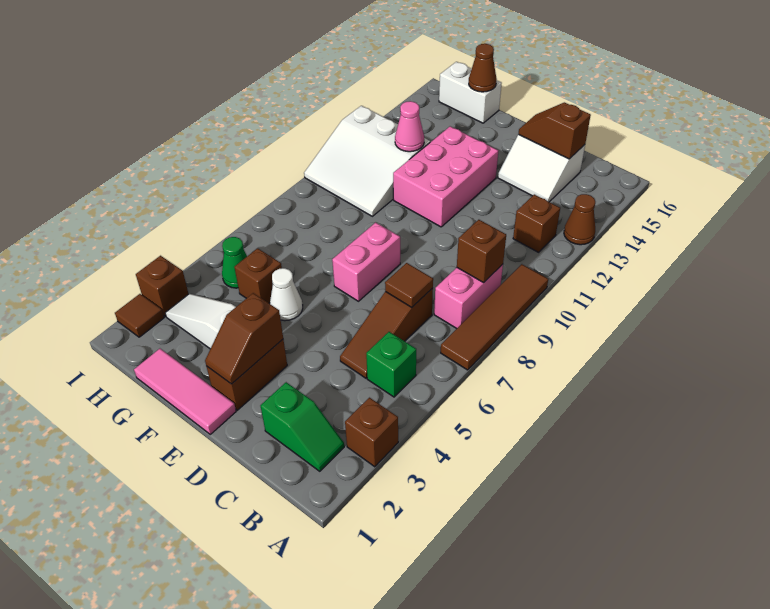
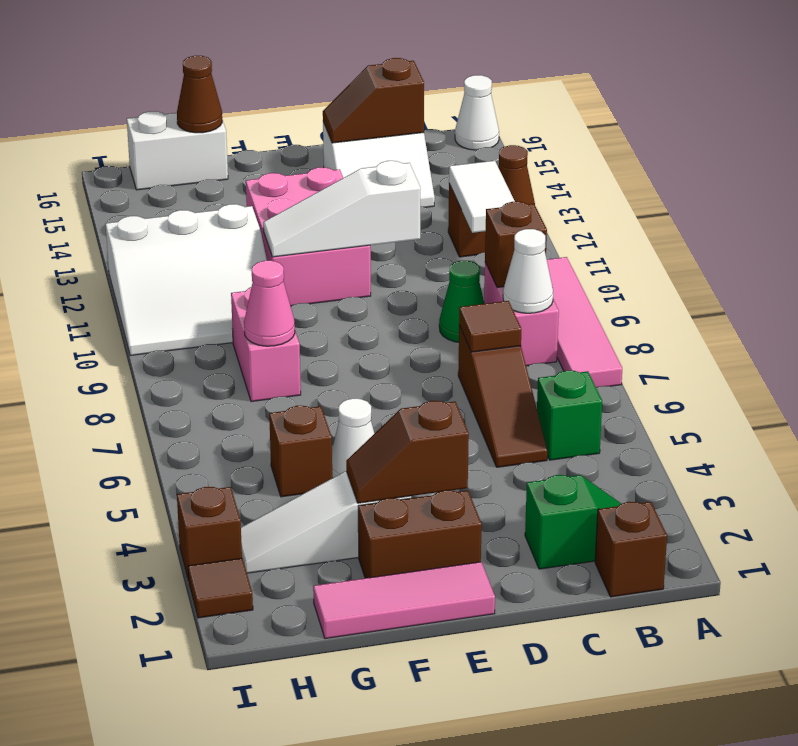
brown brick A3 level 1 -> brown brick B1 level 1
brown tile A7:A10 level 1 -> pink tile A7:A10 level 1
none -> white cone A16 level 1
none -> white cone B8 level 2
none -> white tile B11:B12 level 2
none -> white slope D11:F11 level 2 top D
brown brick E2:E3 level 1 -> brown brick E2:F2 level 1
brown slope E2:E3 level 2 top 3 -> brown slope E3:F3 level 2 top E
pink brick E7:E8 level 1 -> pink brick G8:G9 level 1
pink cone G12 level 2 -> pink cone G8 level 2
green cone H5 level 1 -> green cone C9 level 1

